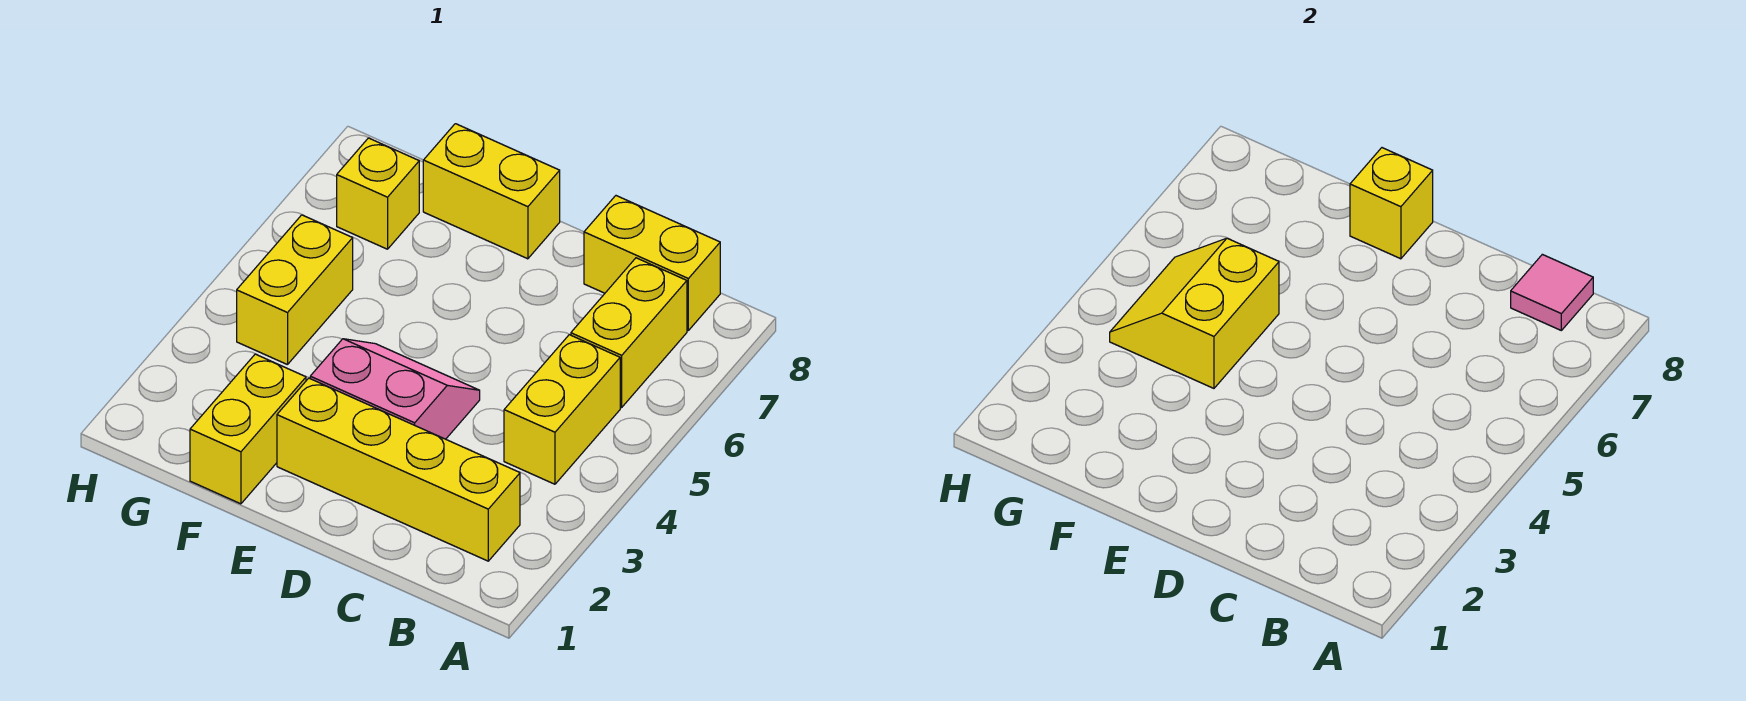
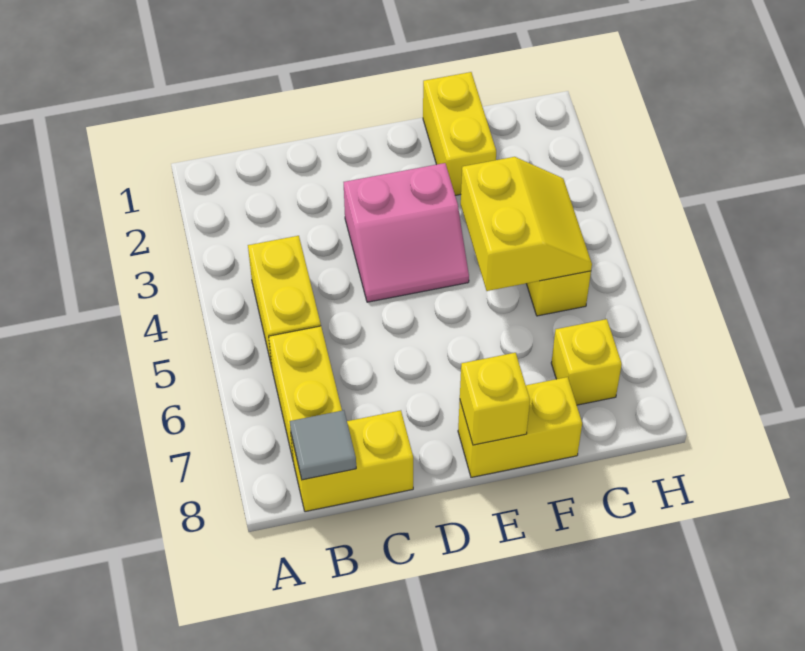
yellow brick B2:E2 level 1 -> none
pink tile B8 level 2 -> grey tile B8 level 2

